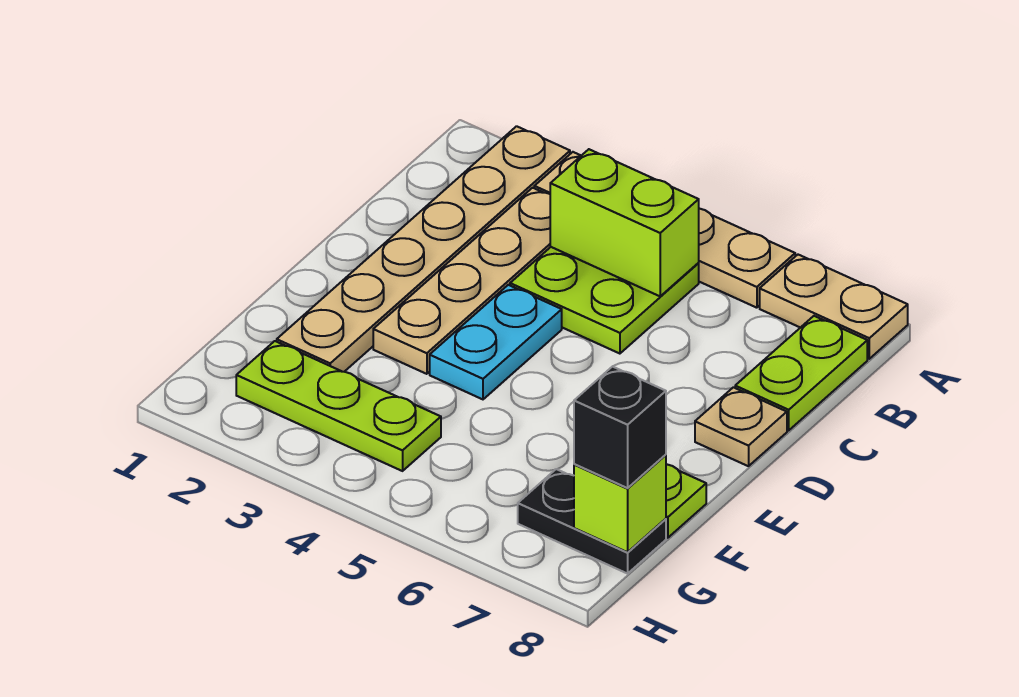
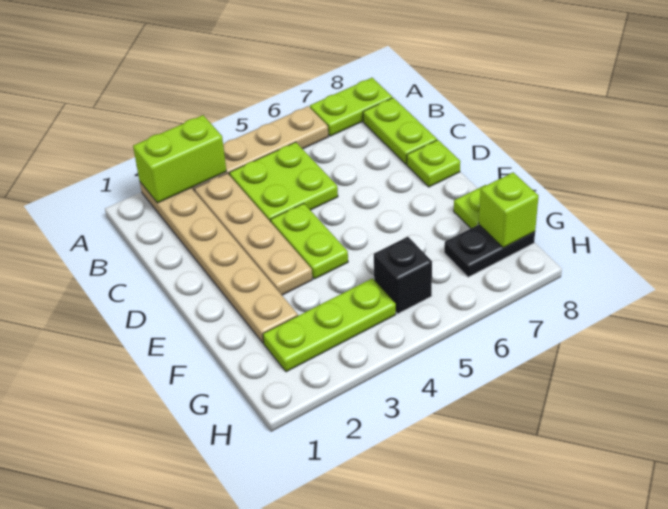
tan plate A7:A8 level 1 -> lime plate A7:A8 level 1
lime brick B4:B5 level 2 -> lime brick A2:A3 level 2
cyan plate D4:E4 level 1 -> lime plate D4:E4 level 1
tan plate D8 level 1 -> lime plate D8 level 1
black brick G8 level 3 -> black brick G5 level 1

